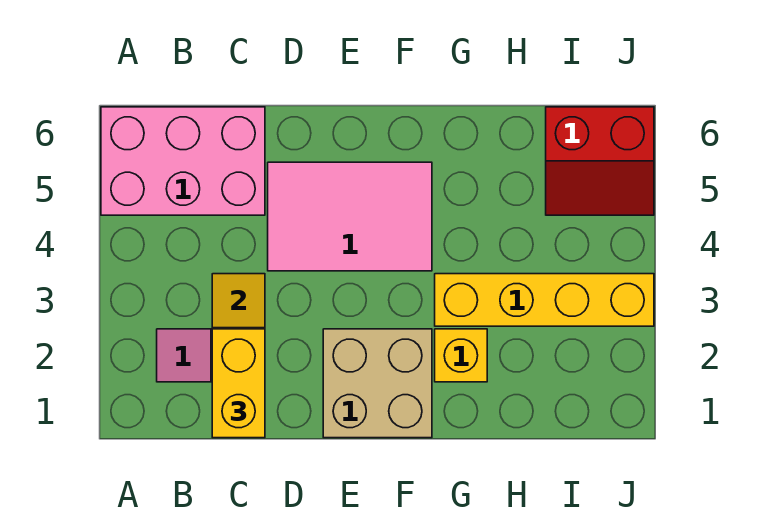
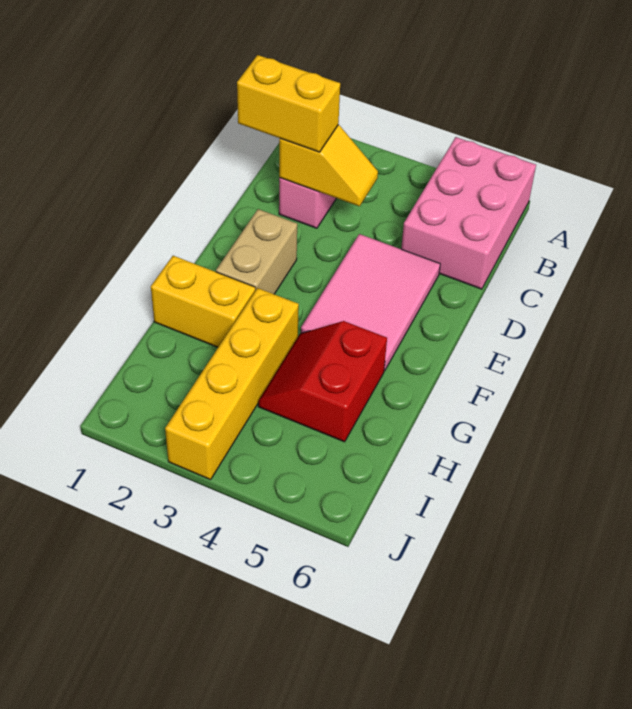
tan brick E1:F2 level 1 -> tan brick E2:F2 level 1
yellow brick G2 level 1 -> yellow brick G1:G2 level 1
red slope I5:J6 level 1 top 6 -> red slope G4:H5 level 1 top 5

